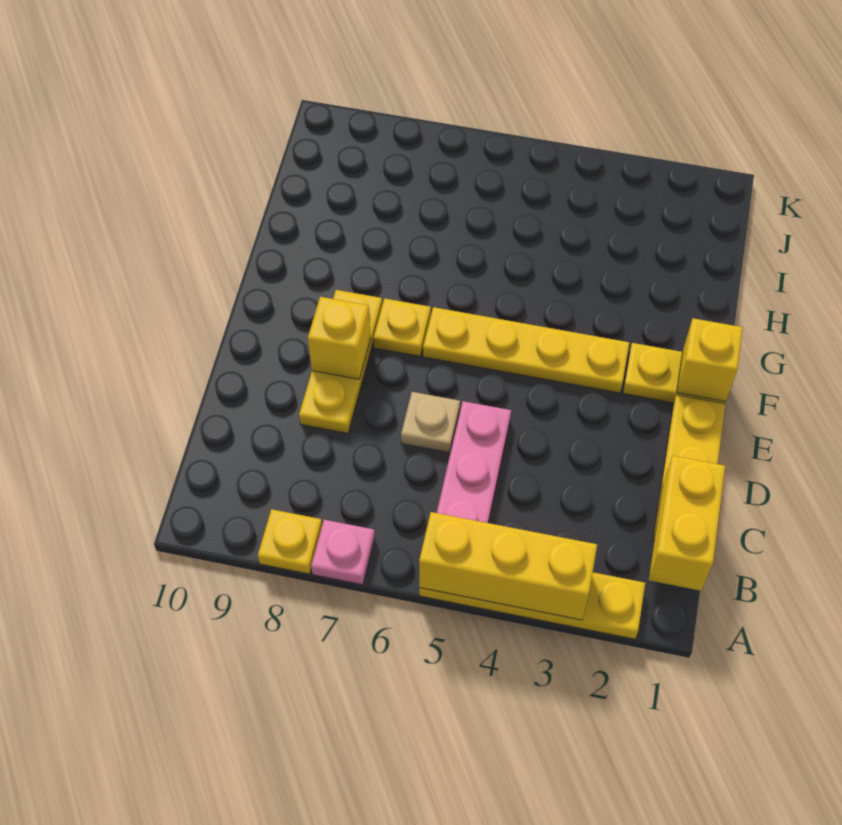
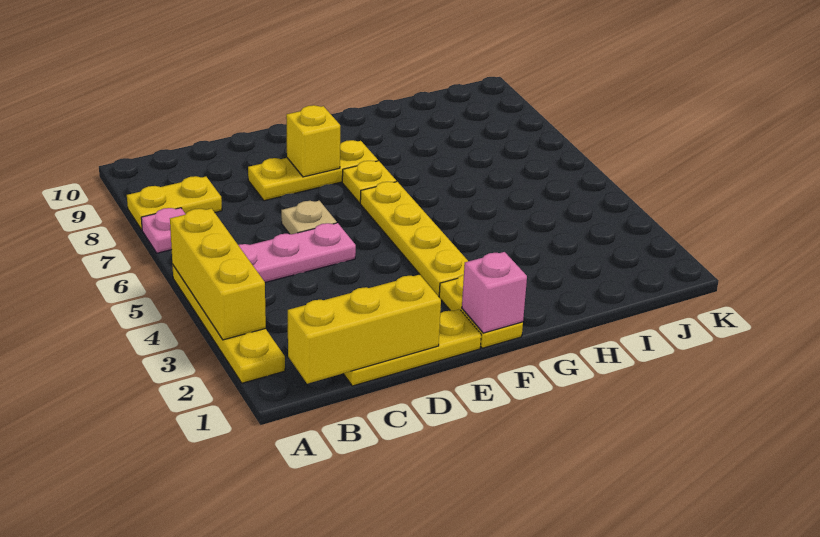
yellow plate A8 level 1 -> yellow plate A8:B8 level 1
yellow brick B1:C1 level 2 -> yellow brick B1:D1 level 2
yellow brick F1 level 2 -> pink brick F1 level 2

